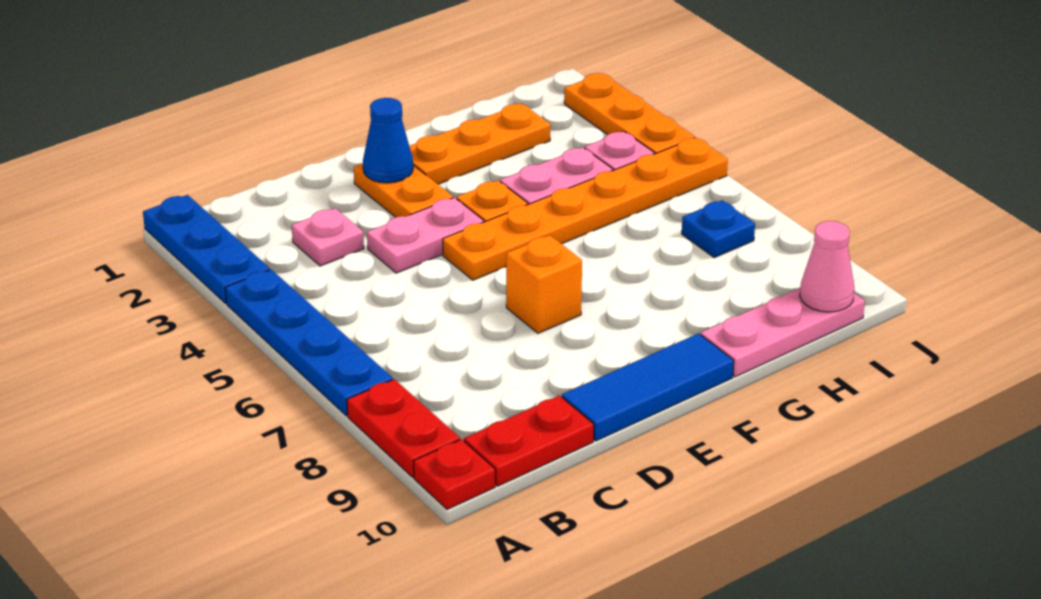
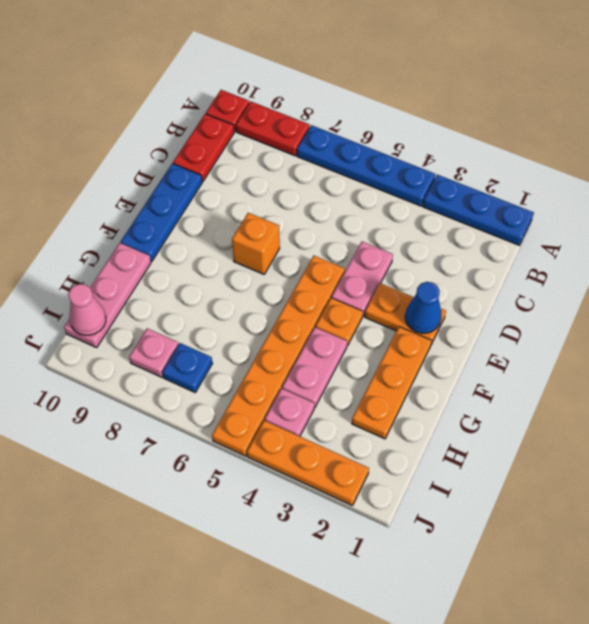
pink plate C3 level 1 -> pink plate I8 level 1
blue tile D10:F10 level 1 -> blue plate D10:F10 level 1

